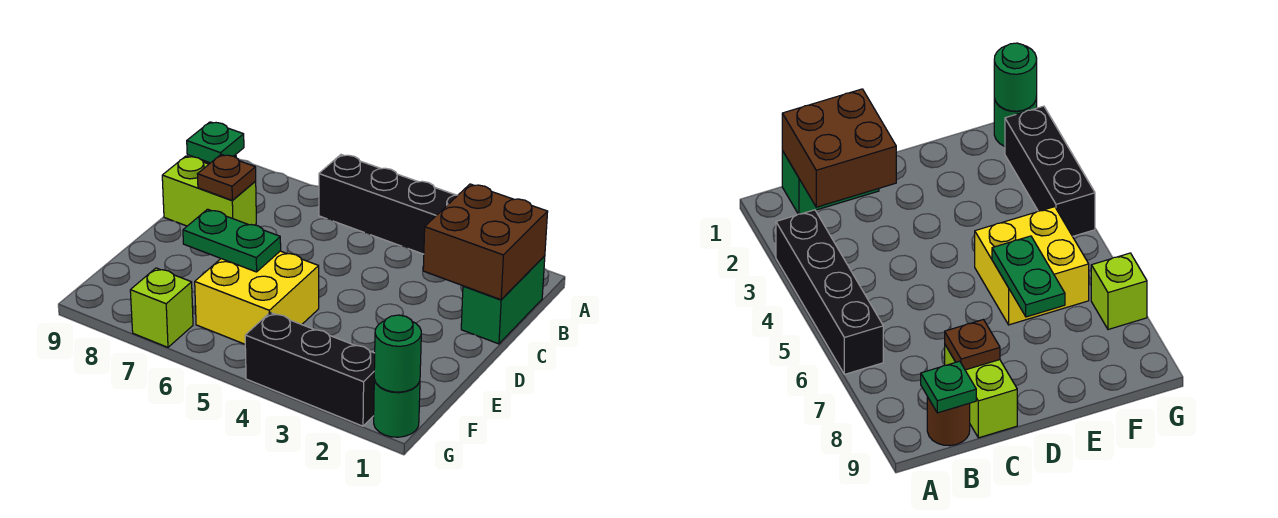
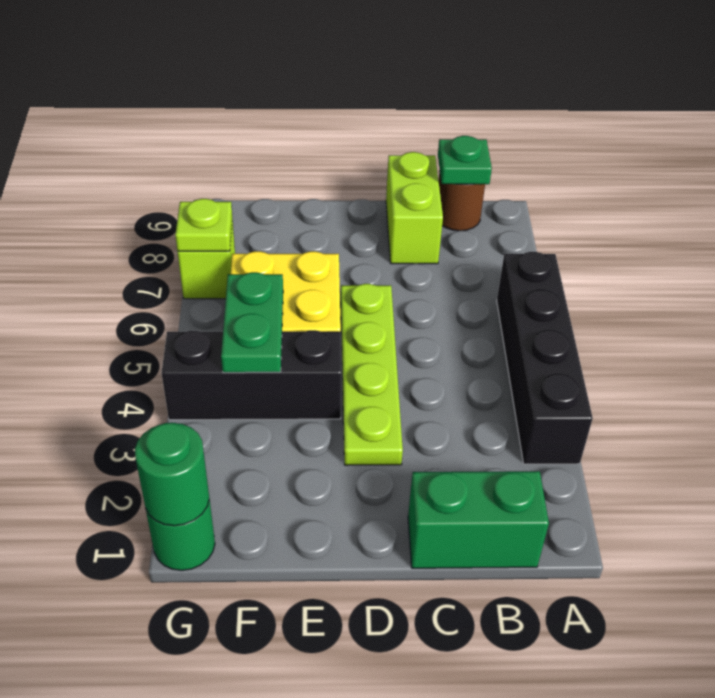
brown brick B1:C2 level 2 -> none
brown plate C8 level 2 -> none
none -> lime plate D3:D6 level 1
green plate E6:E7 level 2 -> green plate F4:F5 level 2
black brick G2:G4 level 1 -> black brick E4:G4 level 1
none -> lime plate G7 level 2

